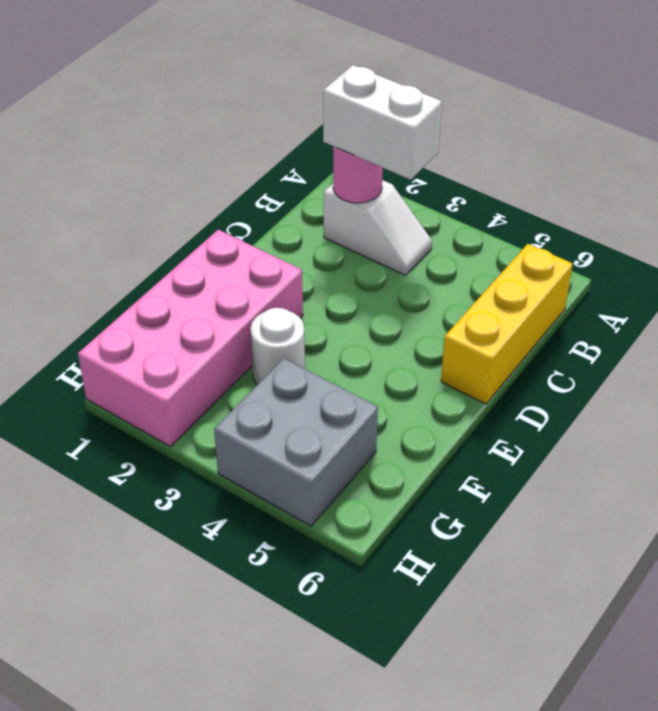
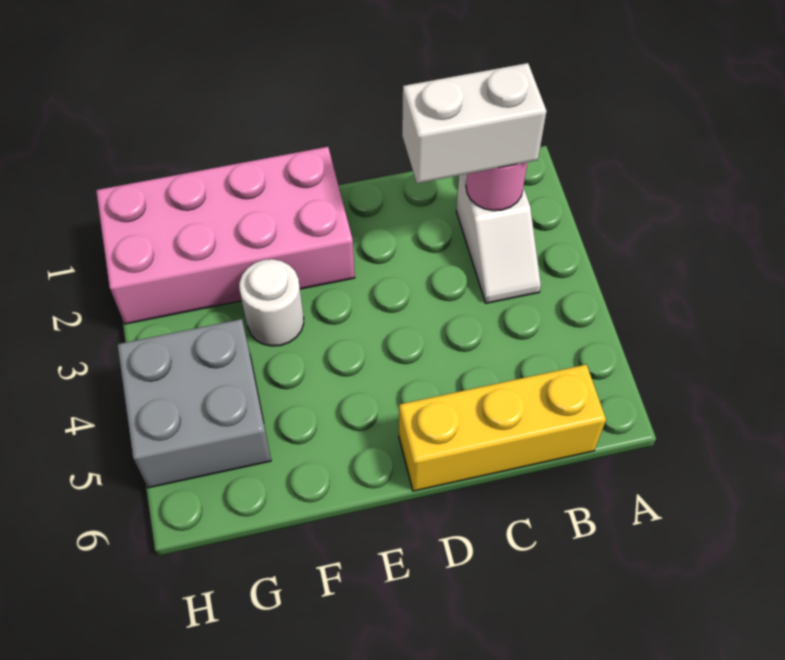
white brick B2:B3 level 3 -> white brick B2:C2 level 3

